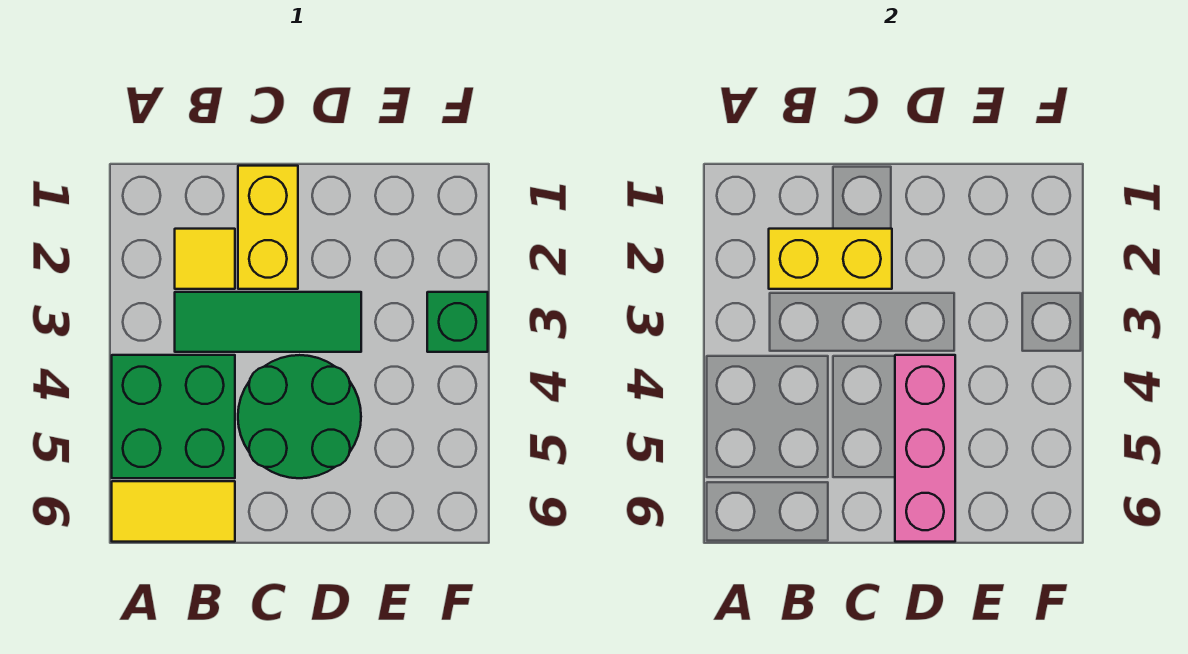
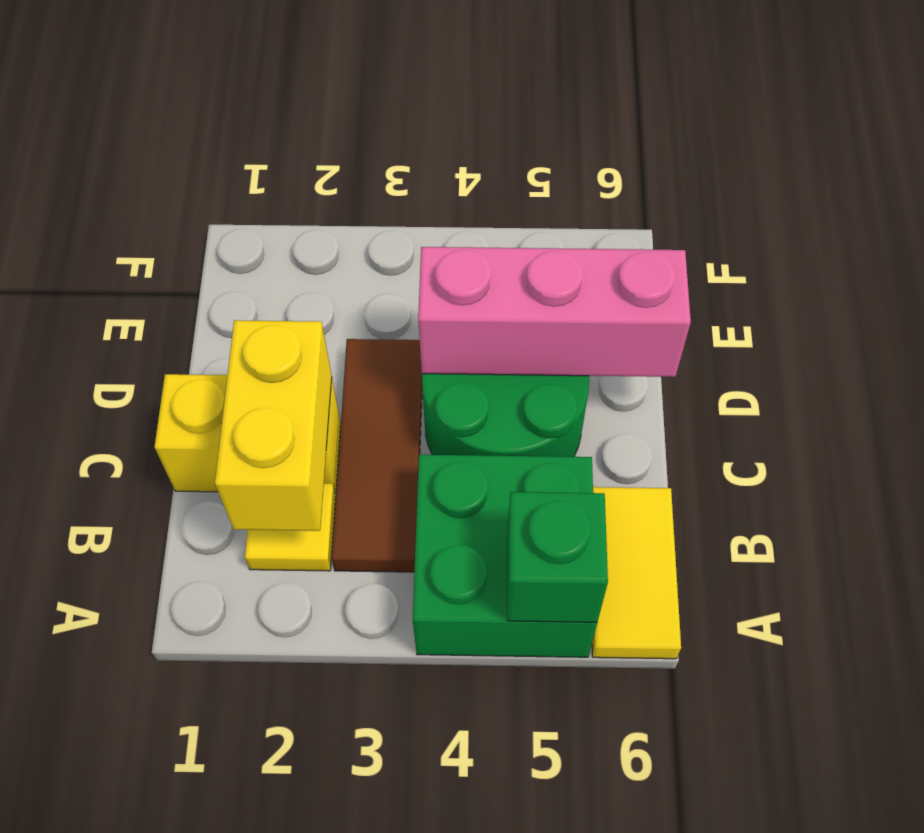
green tile B3:D3 level 1 -> brown tile B3:D3 level 1
green brick F3 level 1 -> green brick A5 level 2

